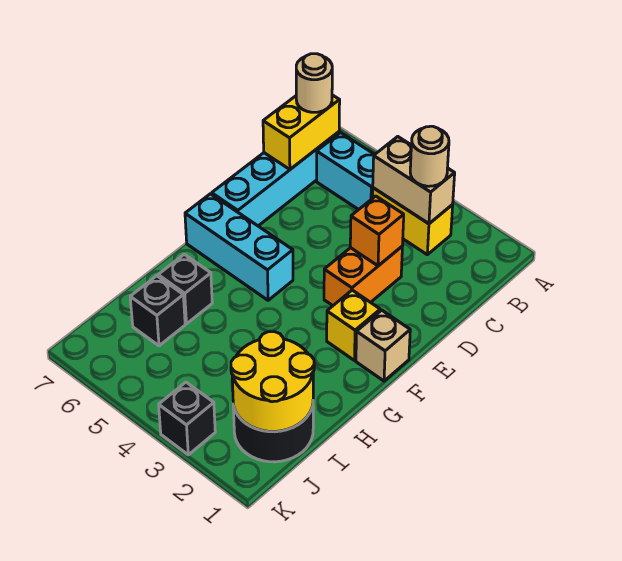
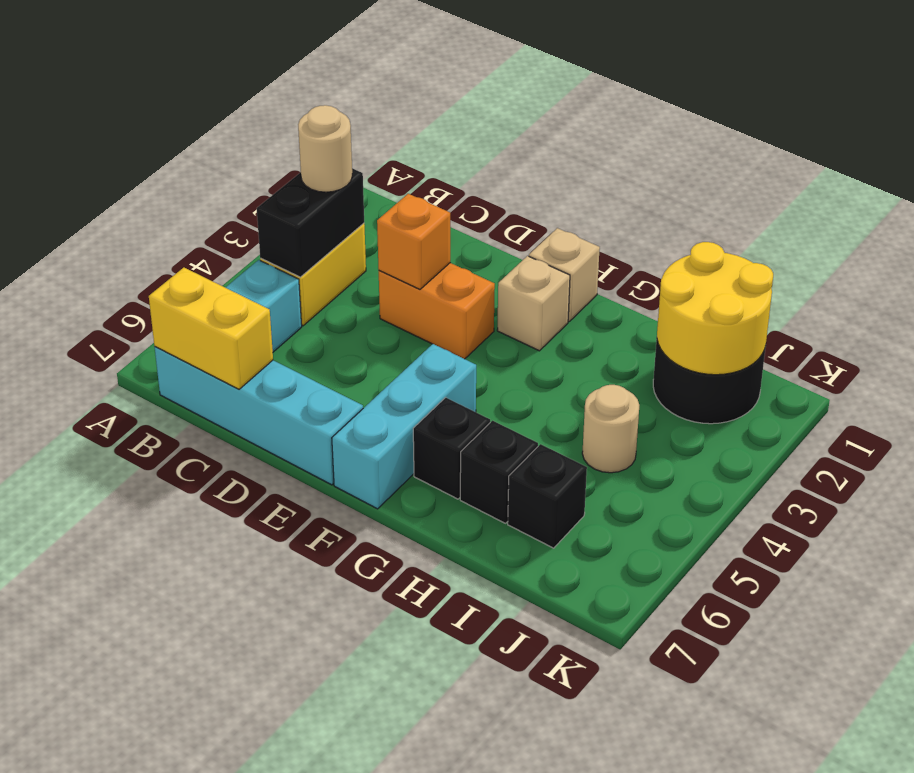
tan brick B3:B4 level 2 -> black brick B3:B4 level 2
tan round brick B7 level 3 -> tan round brick I4 level 1
yellow brick F2 level 1 -> tan brick F2 level 1
black brick K3 level 1 -> black brick G6 level 1

